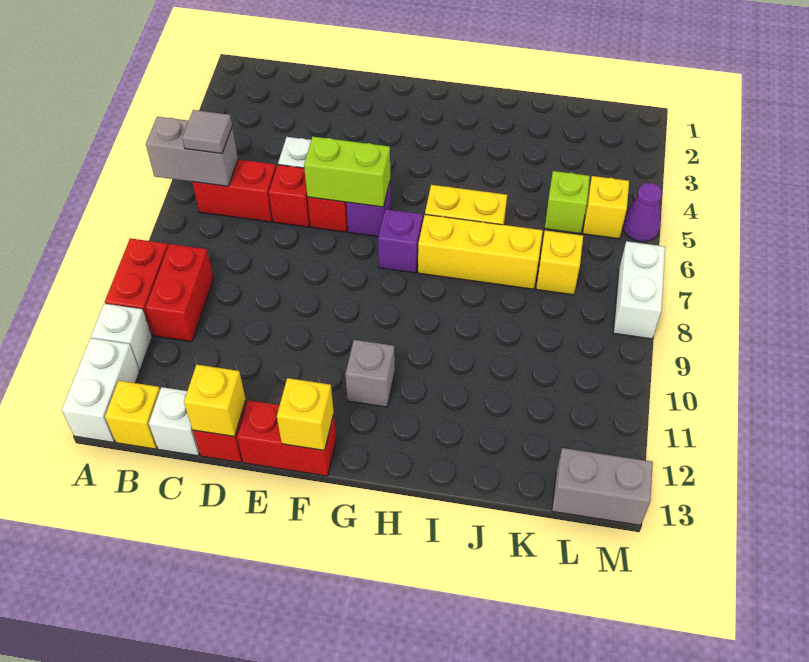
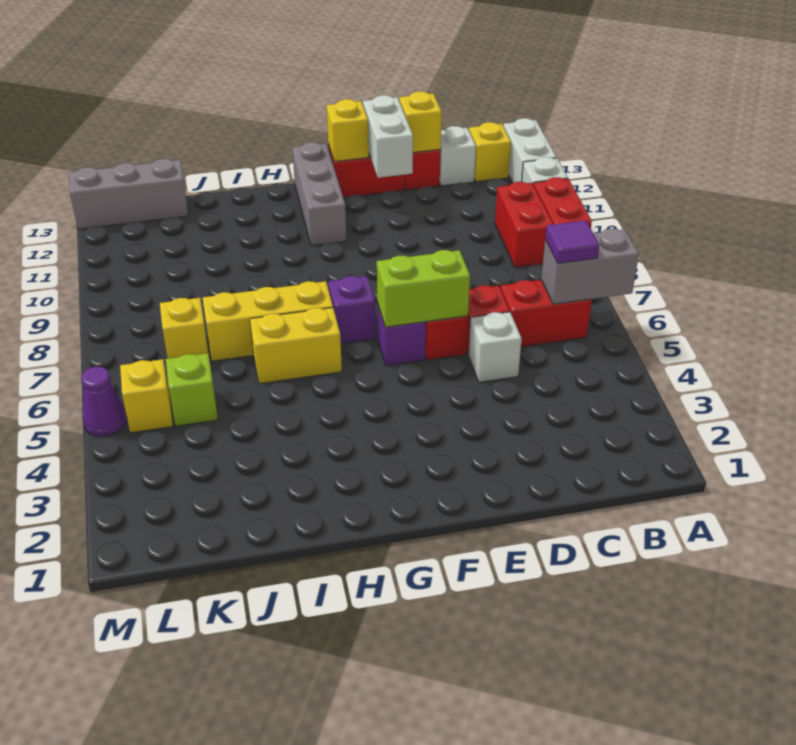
grey tile B6 level 3 -> purple tile B6 level 3
grey brick G11 level 1 -> grey brick G11:G13 level 1
grey brick L13:M13 level 1 -> grey brick K13:M13 level 1
white brick M7:M8 level 1 -> white brick E12:E13 level 2

